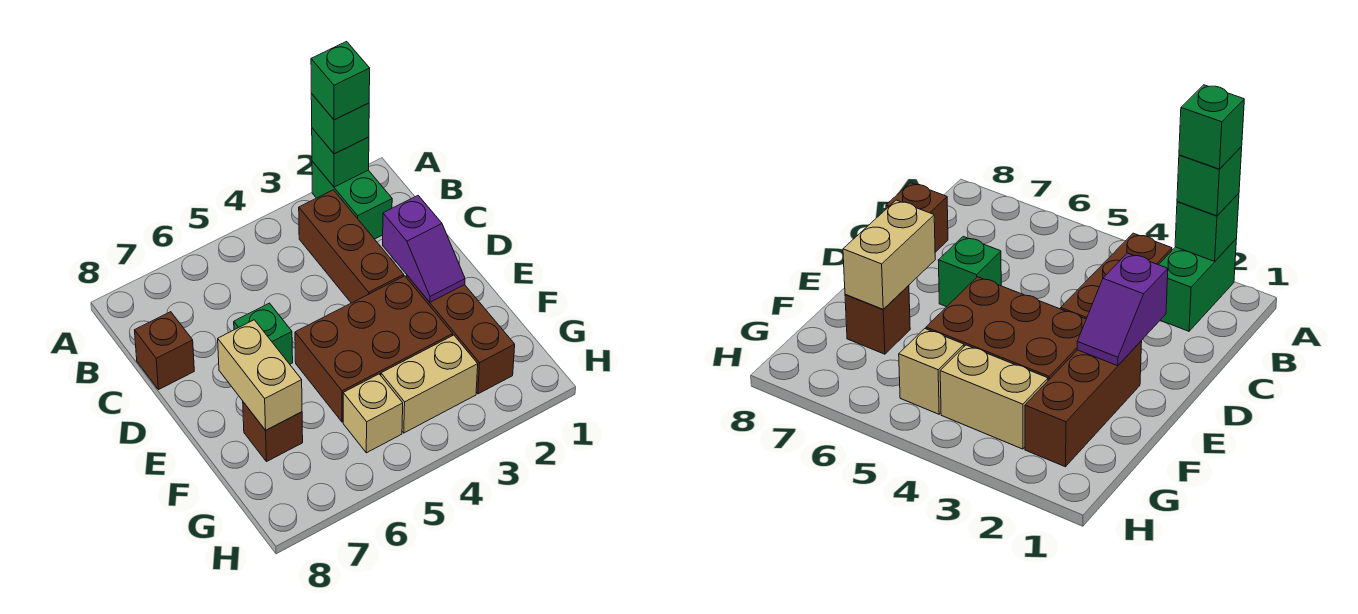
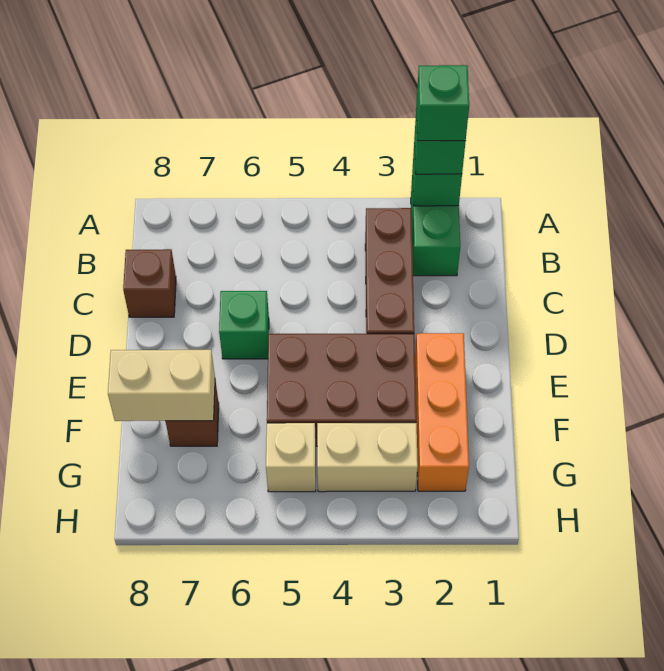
purple slope D2:E2 level 2 top D -> none
brown brick E2:G2 level 1 -> orange brick E2:G2 level 1
tan brick E7:F7 level 2 -> tan brick F7:F8 level 2

